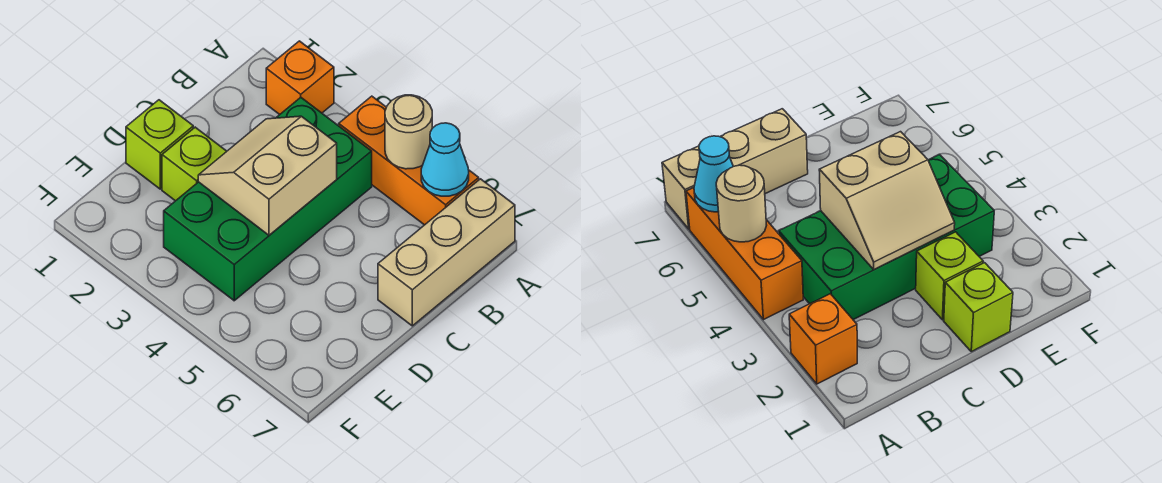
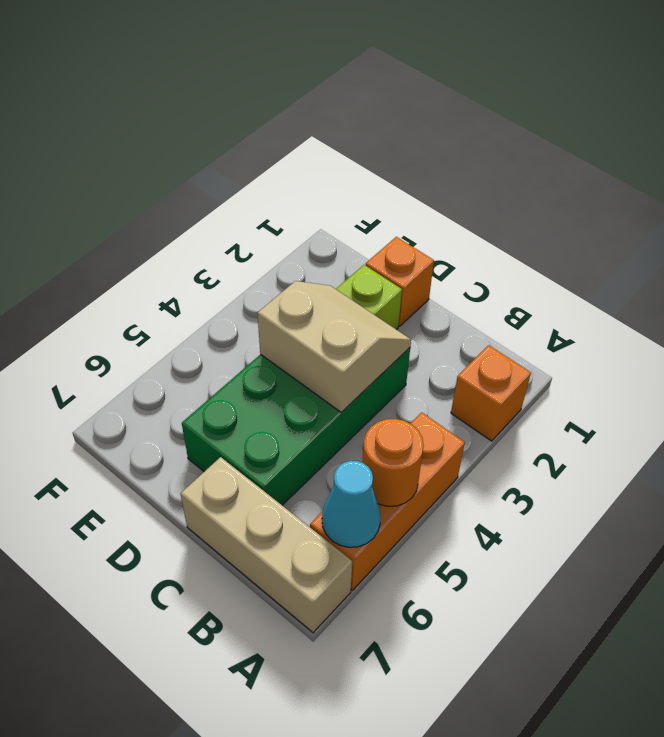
tan round brick A5 level 2 -> orange round brick A5 level 2
green brick B3:E4 level 1 -> green brick C3:D6 level 1
lime brick D1 level 1 -> orange brick D1 level 1

